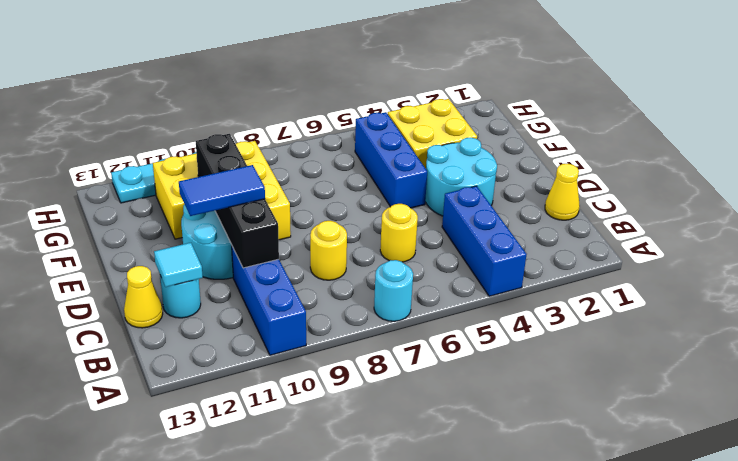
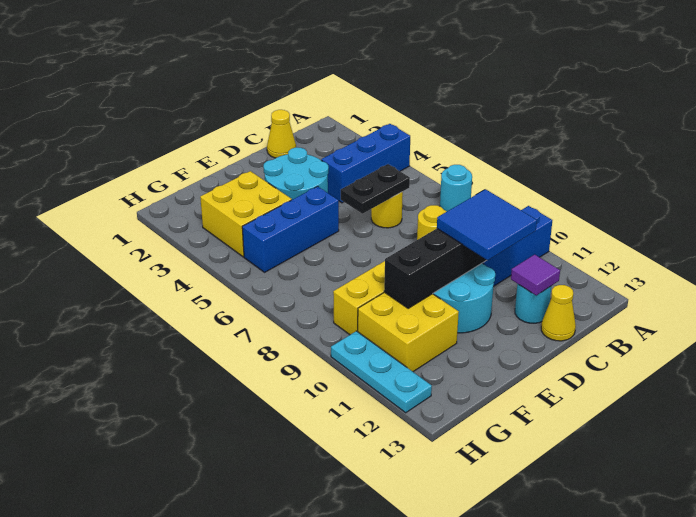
none -> black plate C6:D6 level 2
cyan tile C12 level 2 -> purple tile C12 level 2
blue tile D10:D11 level 3 -> blue tile C10:D11 level 3

